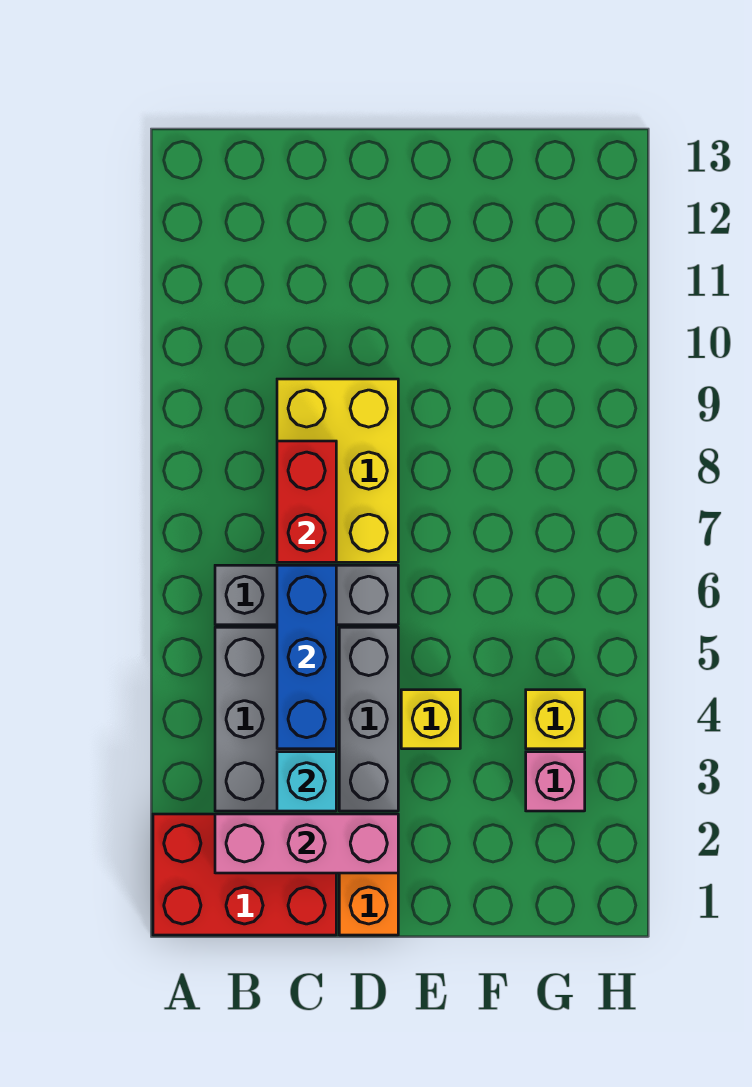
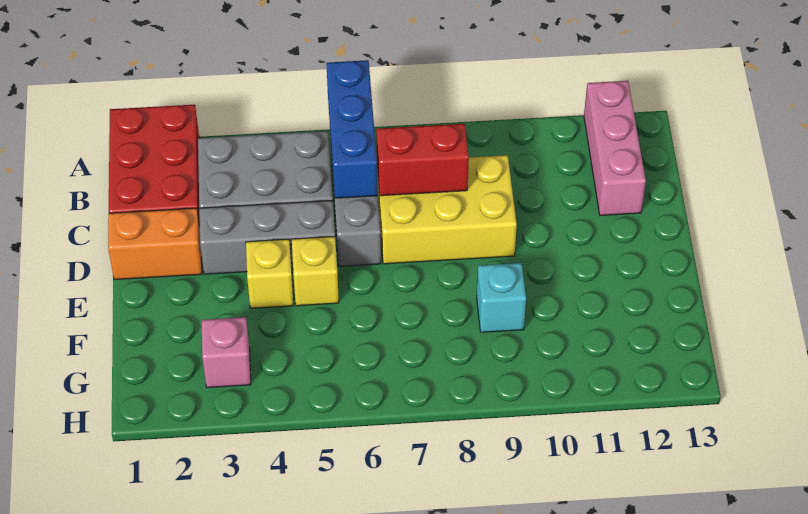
pink brick B2:D2 level 2 -> pink brick A12:C12 level 1
cyan brick C3 level 2 -> cyan brick F9 level 1
blue brick C4:C6 level 2 -> blue brick A6:C6 level 2
yellow brick G4 level 1 -> yellow brick E5 level 1

